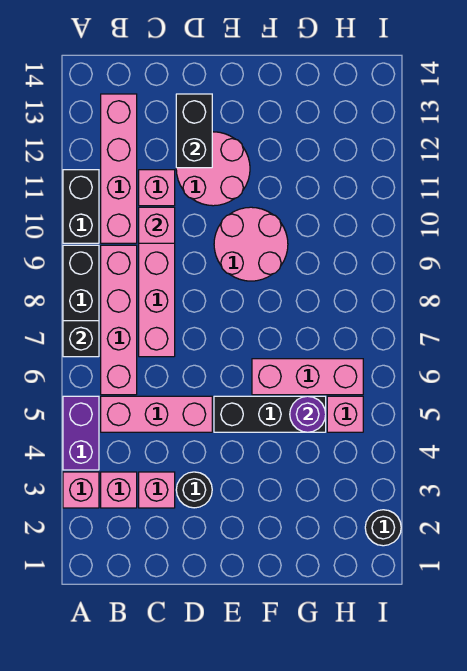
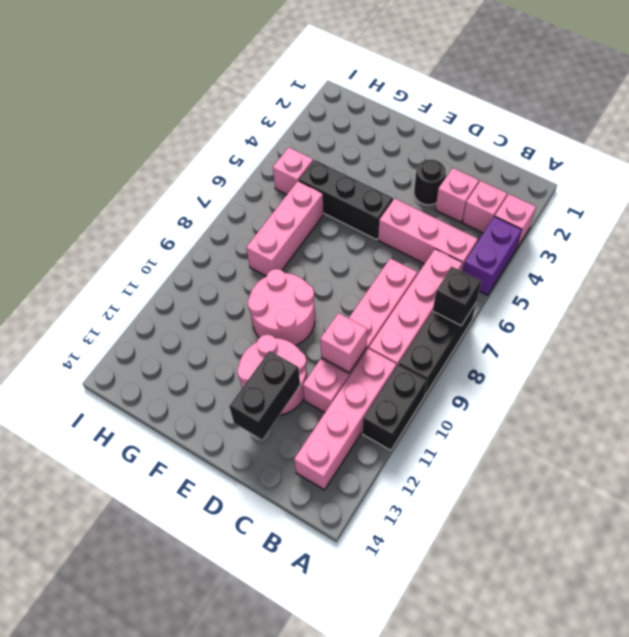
pink brick F6:H6 level 1 -> pink brick G6:G8 level 1
purple round brick G5 level 2 -> none
black round brick I2 level 1 -> none

